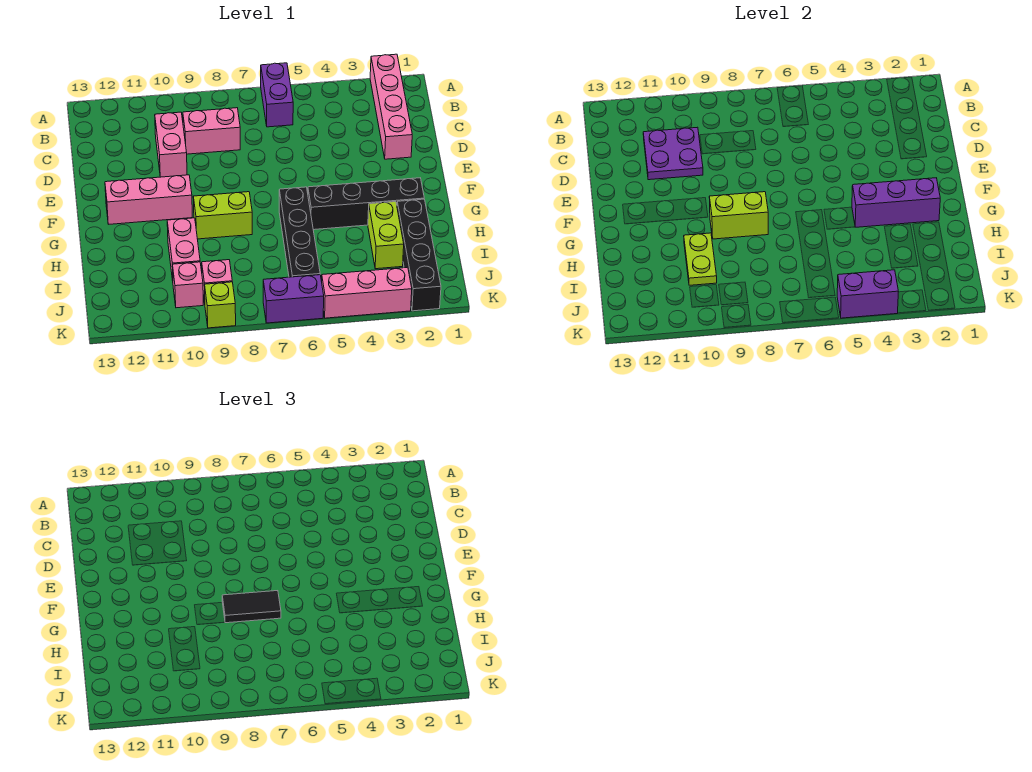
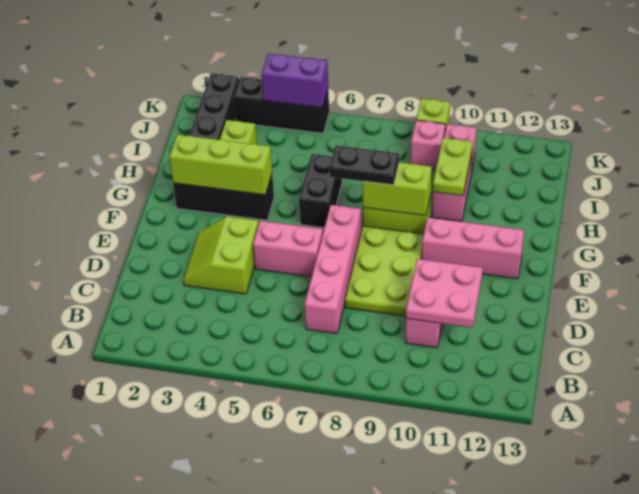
pink brick A2:D2 level 1 -> pink brick C7:F7 level 1
purple brick A6:B6 level 1 -> none
pink brick C8:C9 level 1 -> pink brick E5:E6 level 1
purple plate C10:D11 level 2 -> pink plate C10:D11 level 2
none -> lime slope D3:E4 level 1 top 4
none -> lime plate D8:F9 level 1
black brick G2:G5 level 1 -> black brick G2:G4 level 1
purple brick G2:G4 level 2 -> lime brick G2:G4 level 2
black brick G6:J6 level 1 -> black brick G6:H6 level 1
black tile G7:G8 level 3 -> black plate G7:G8 level 3
pink brick K3:K5 level 1 -> black brick K3:K5 level 1
purple brick K6:K7 level 1 -> none

